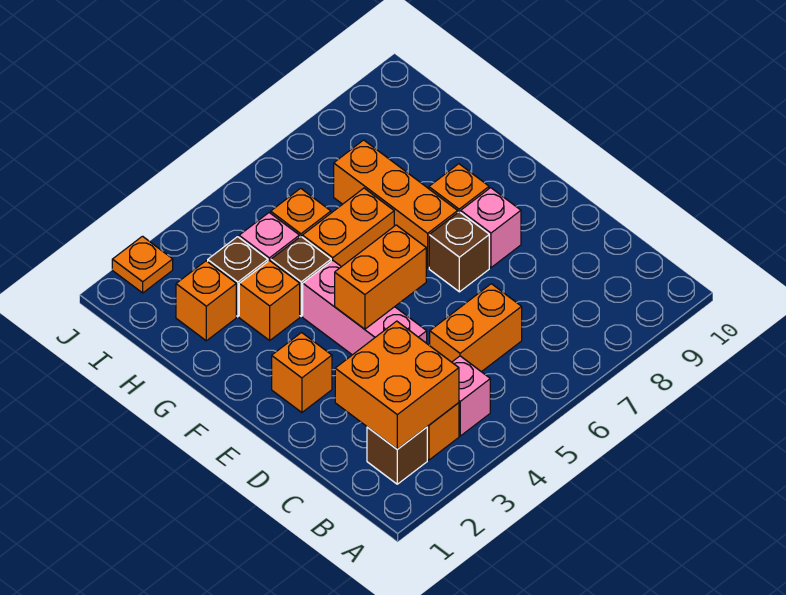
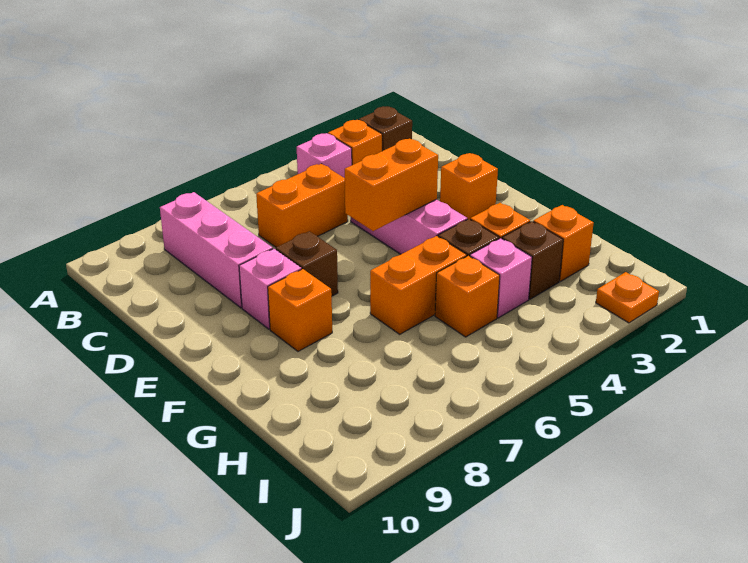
orange brick B2:C3 level 2 -> none
none -> pink brick B8:D8 level 1
orange brick F7:H7 level 1 -> none

